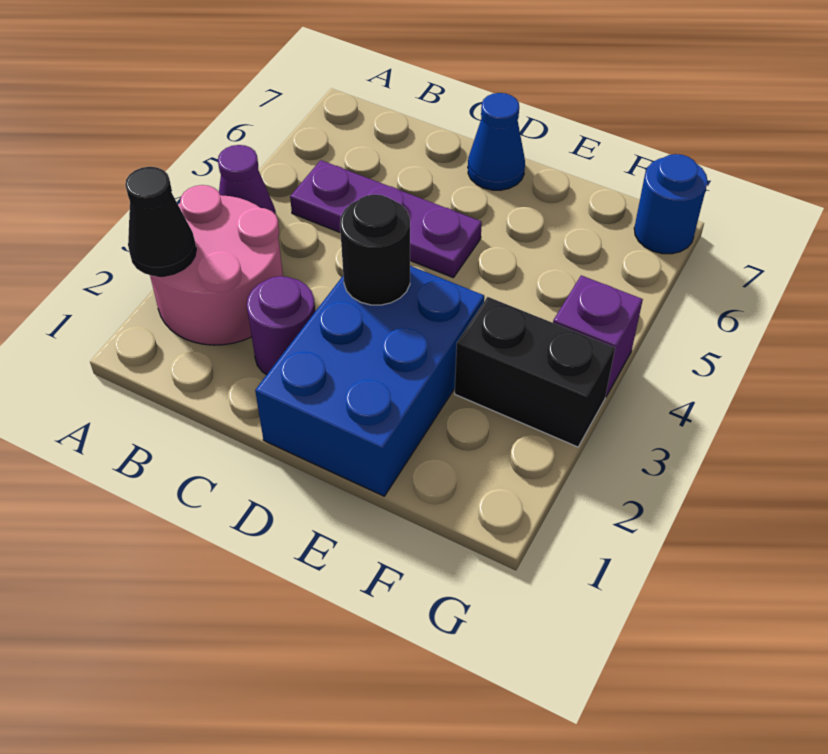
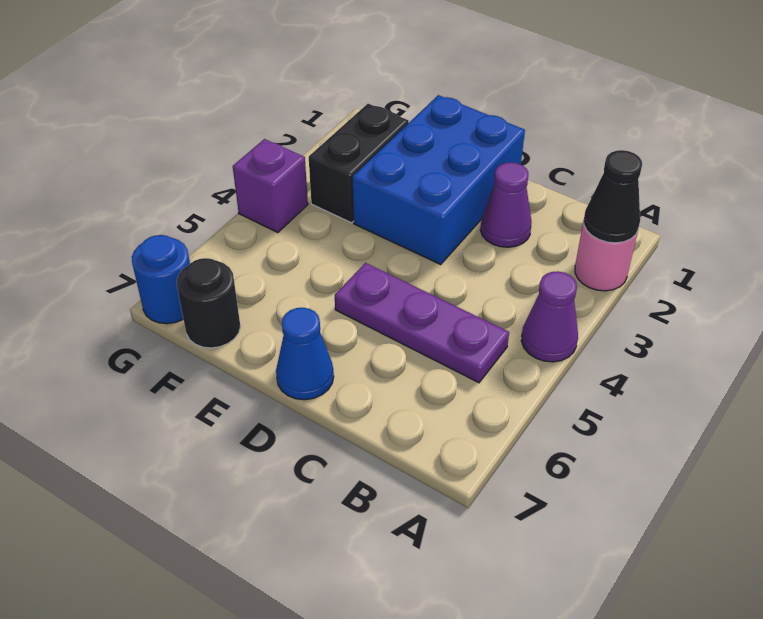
pink round brick A2:B3 level 1 -> pink round brick A2 level 1
purple round brick C2 level 1 -> purple cone C2 level 1
black round brick D3 level 2 -> black round brick F7 level 1
black brick F3:G3 level 1 -> black brick F2:F3 level 1

